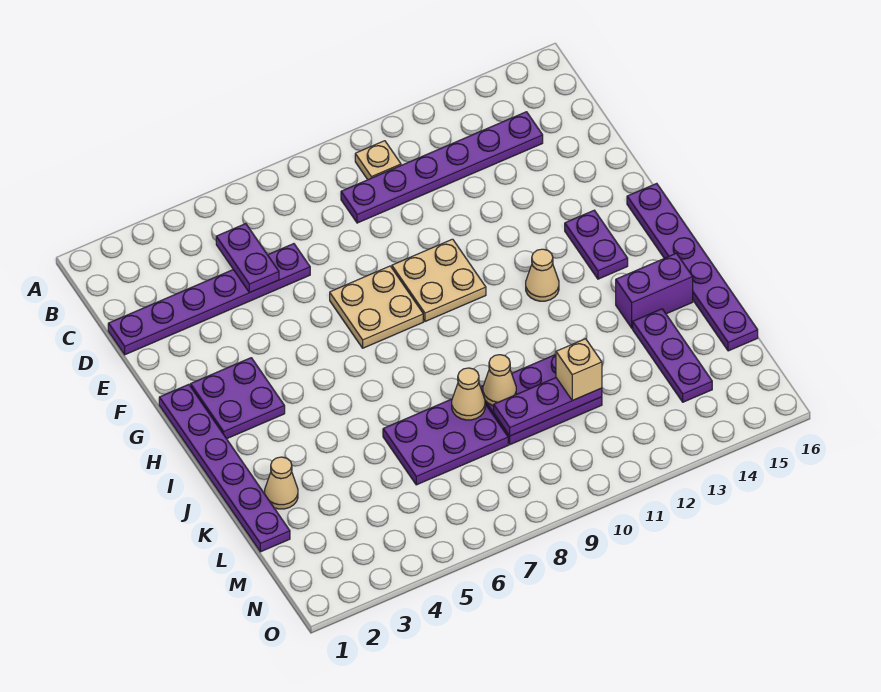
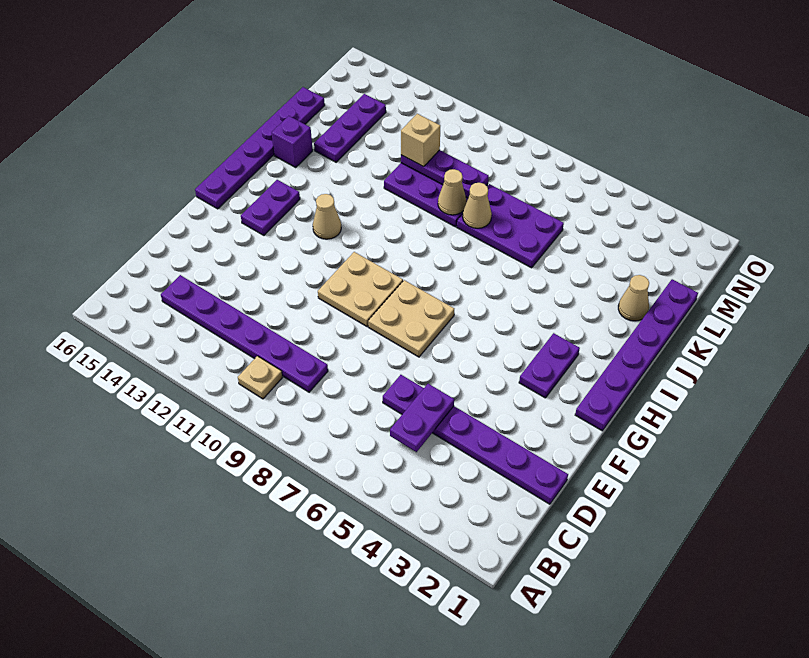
purple plate G2:H3 level 1 -> purple plate G3:H3 level 1
purple brick J14:J15 level 1 -> purple brick J15 level 1

